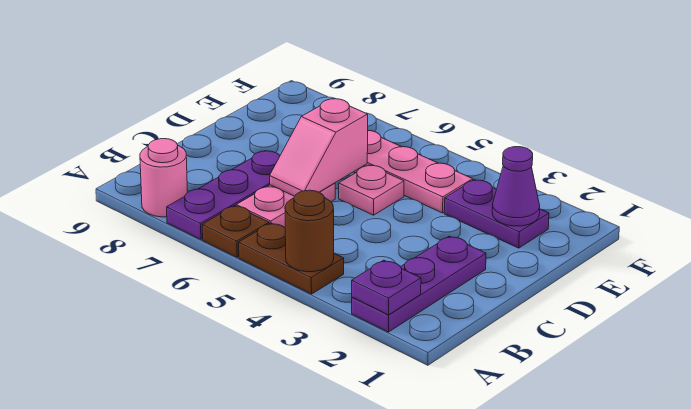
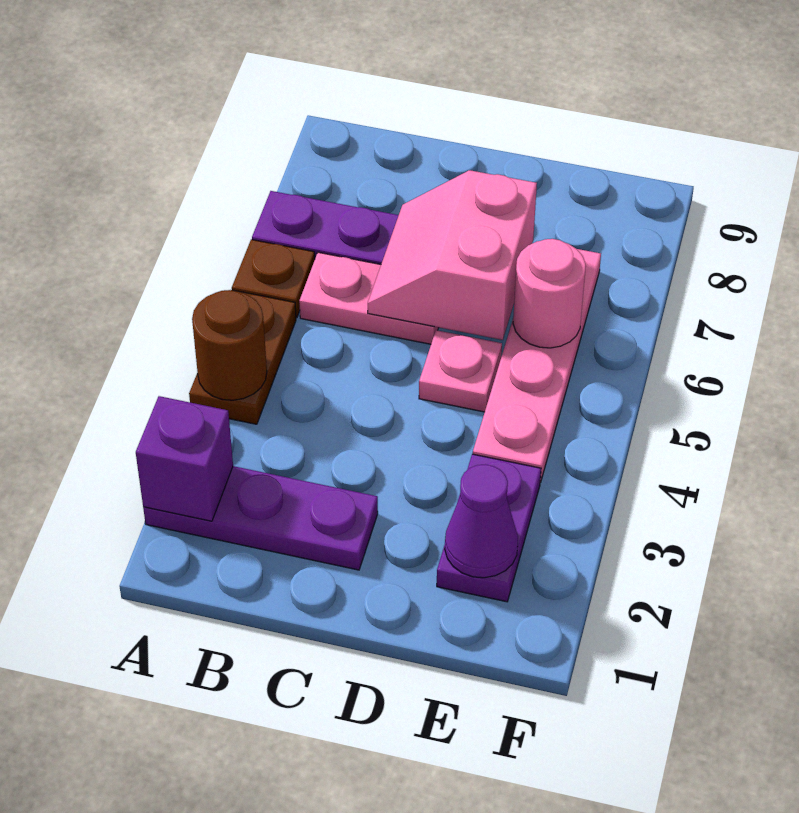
purple plate A2 level 2 -> purple brick A2 level 2
pink round brick A8 level 1 -> pink round brick E6 level 2
pink slope C6:D6 level 2 top D -> pink slope C6:D7 level 2 top D

